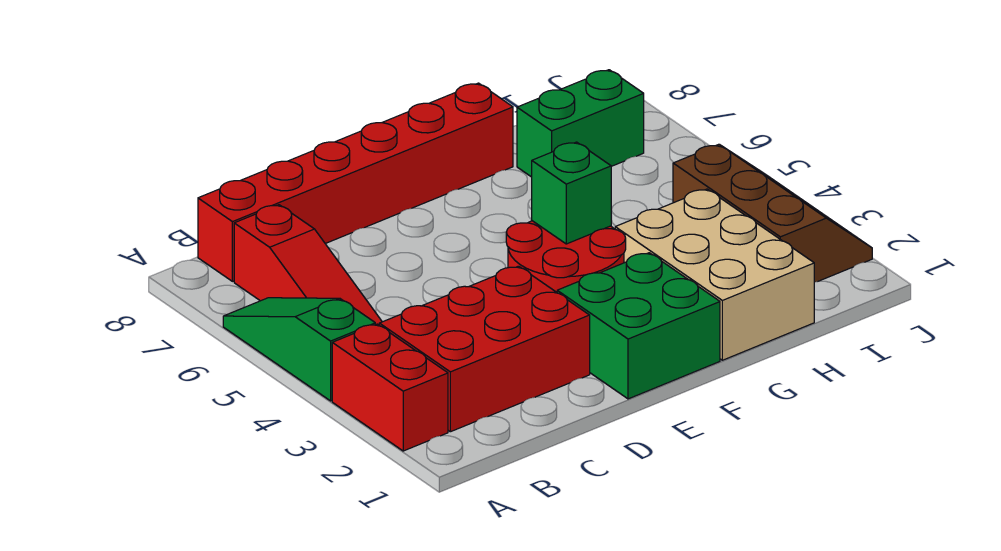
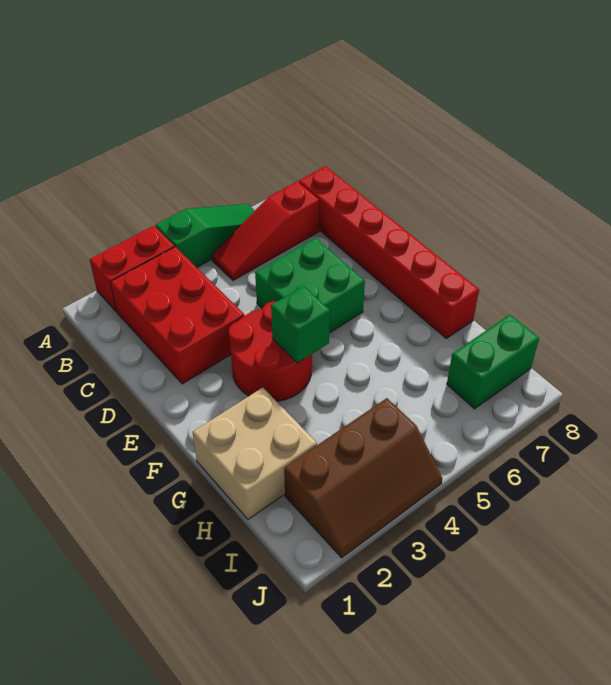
green brick E1:F2 level 1 -> green brick D5:E6 level 1
tan brick G1:H3 level 1 -> tan brick G1:H2 level 1
green brick H7:I7 level 1 -> green brick I7:I8 level 1

